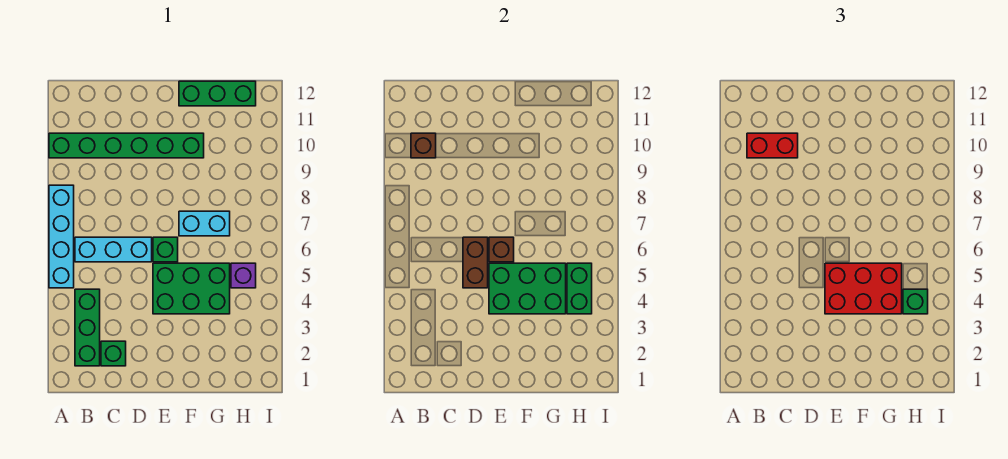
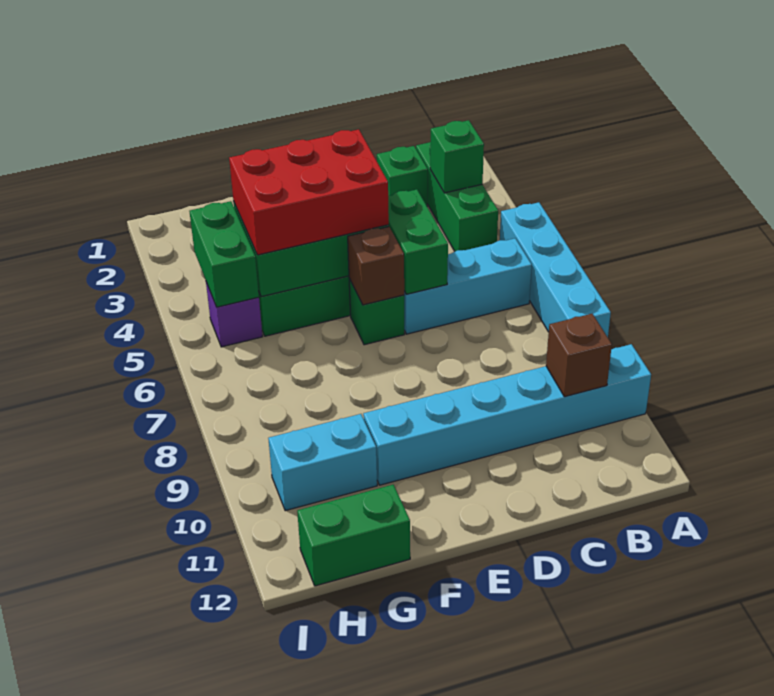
green brick A10:F10 level 1 -> cyan brick A10:F10 level 1
red brick B10:C10 level 3 -> none
brown brick D5:D6 level 2 -> green brick D5:D6 level 2
cyan brick F7:G7 level 1 -> cyan brick G10:H10 level 1
green brick F12:H12 level 1 -> green brick G12:H12 level 1
green brick H4 level 3 -> green brick B3 level 2

